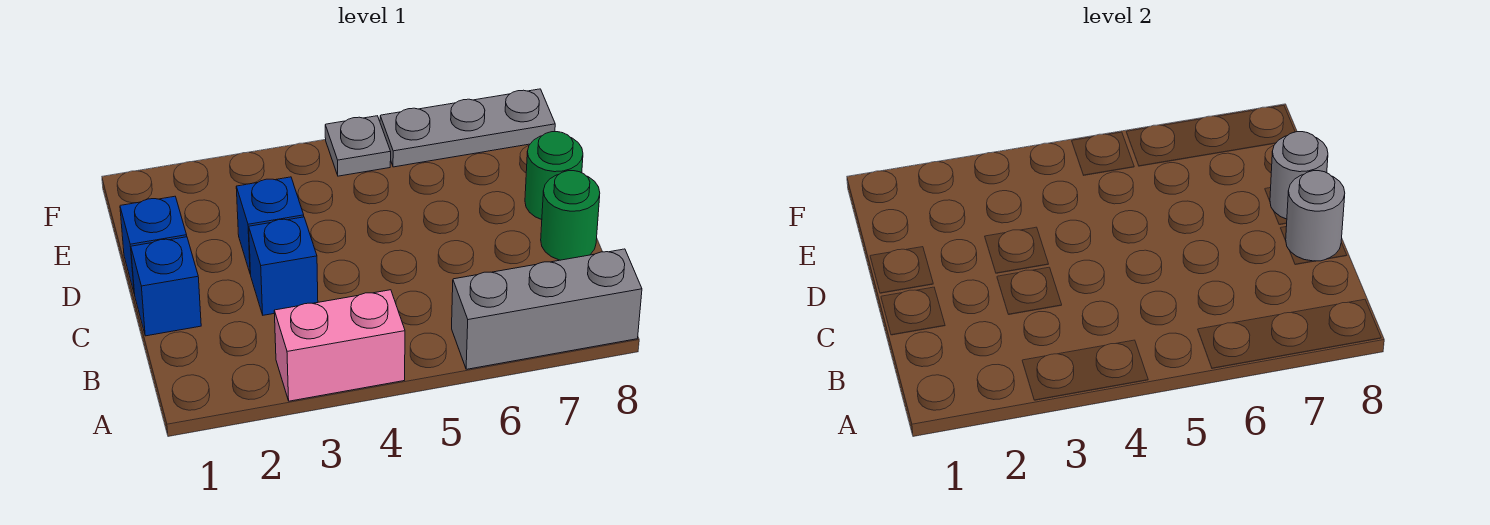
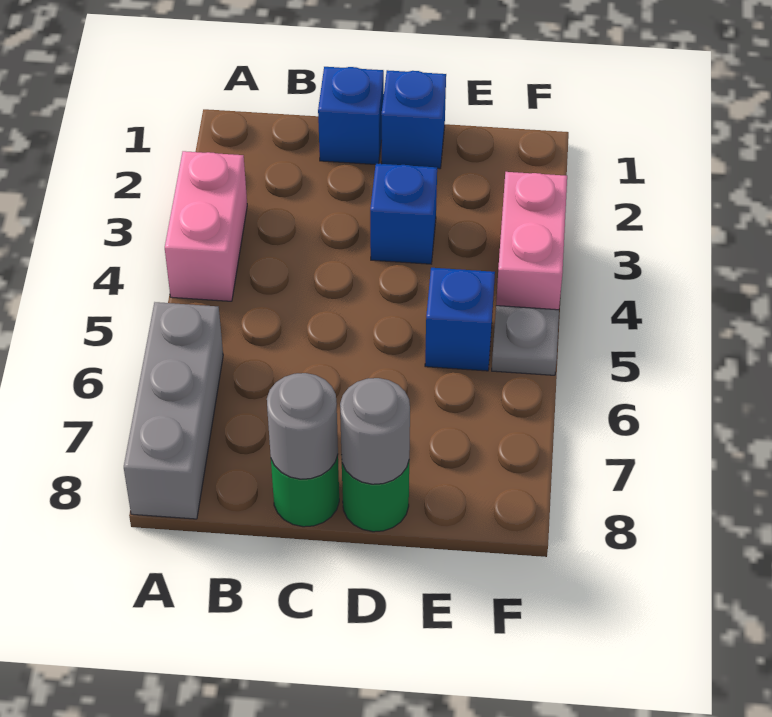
blue brick C3 level 1 -> blue brick E5 level 1
none -> pink brick F3:F4 level 1
grey plate F6:F8 level 1 -> none

